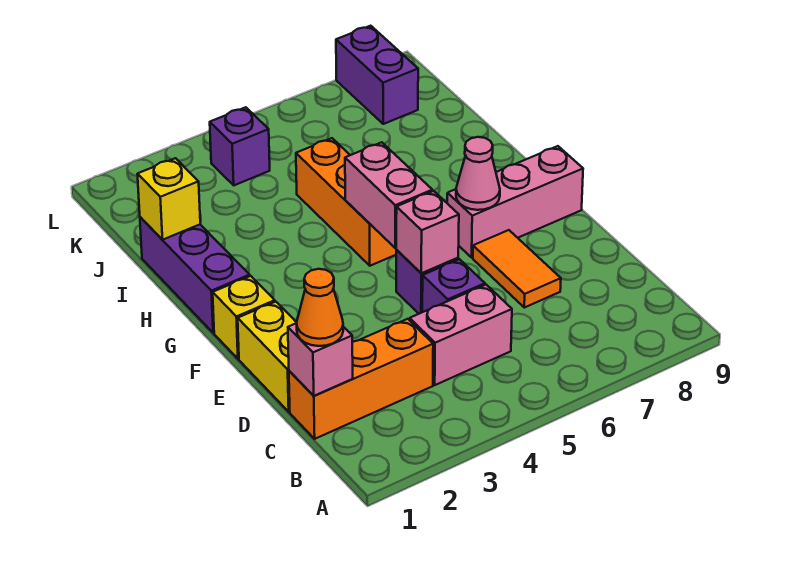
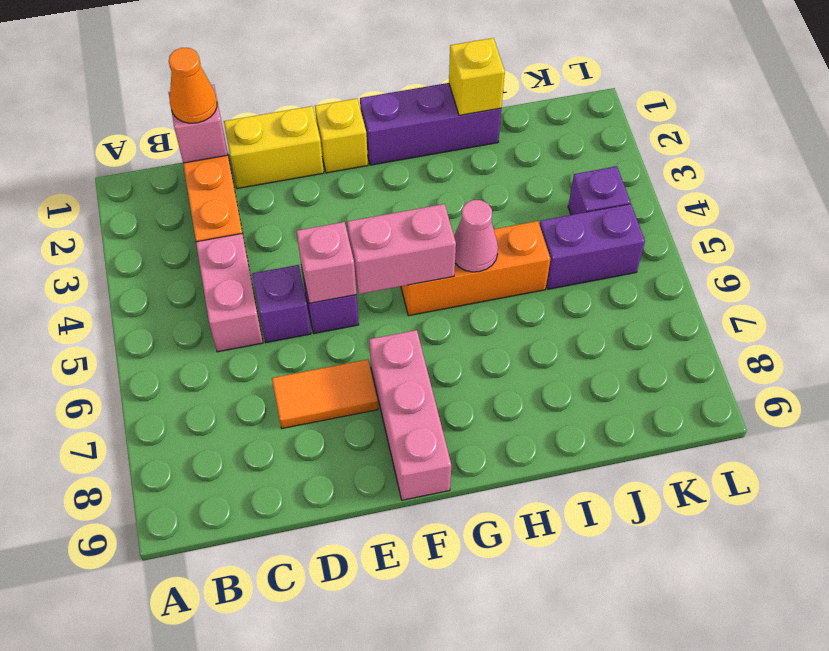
pink cone F7 level 2 -> pink cone H5 level 2
purple brick K8:L8 level 1 -> purple brick J5:K5 level 1

